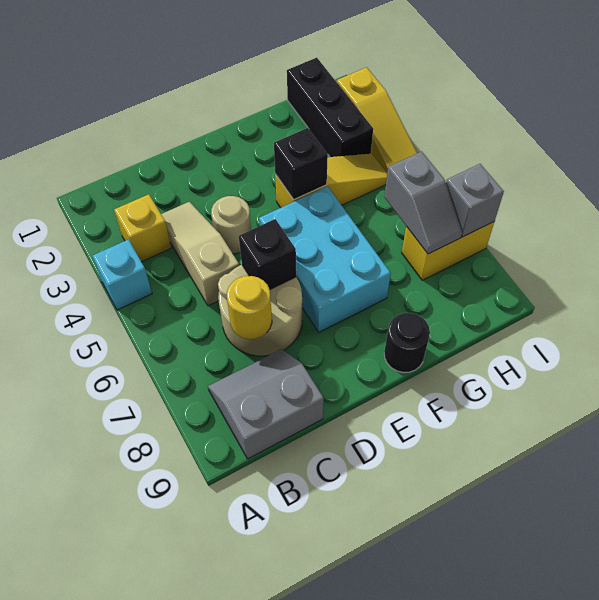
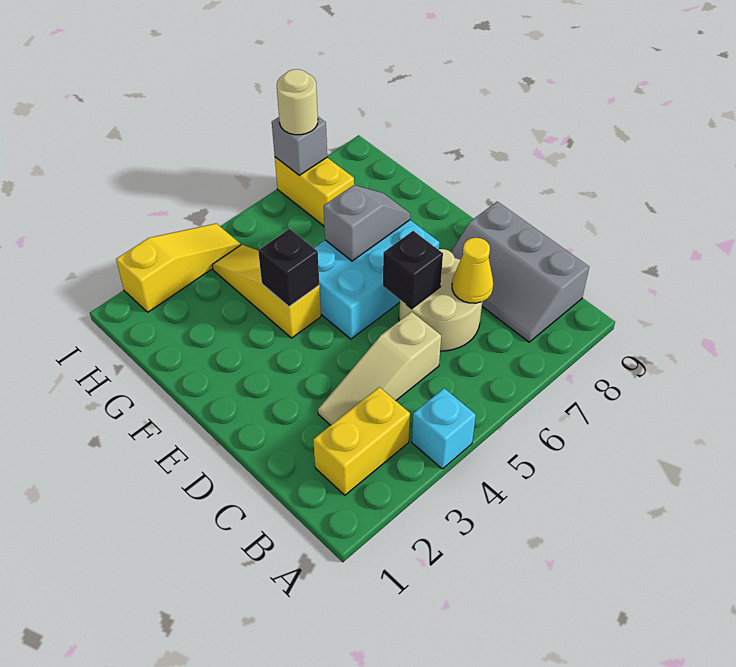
yellow brick B3 level 1 -> yellow brick B2:B3 level 1
grey slope B8:C9 level 1 top 9 -> grey slope B8:D9 level 1 top 9
yellow round brick C7 level 2 -> yellow cone C7 level 2
tan round brick D4 level 1 -> tan round brick I7 level 3
black round brick F9 level 1 -> none
black brick H1:H3 level 1 -> none
grey slope H6:H7 level 2 top 6 -> grey slope F6:F7 level 2 top 6

